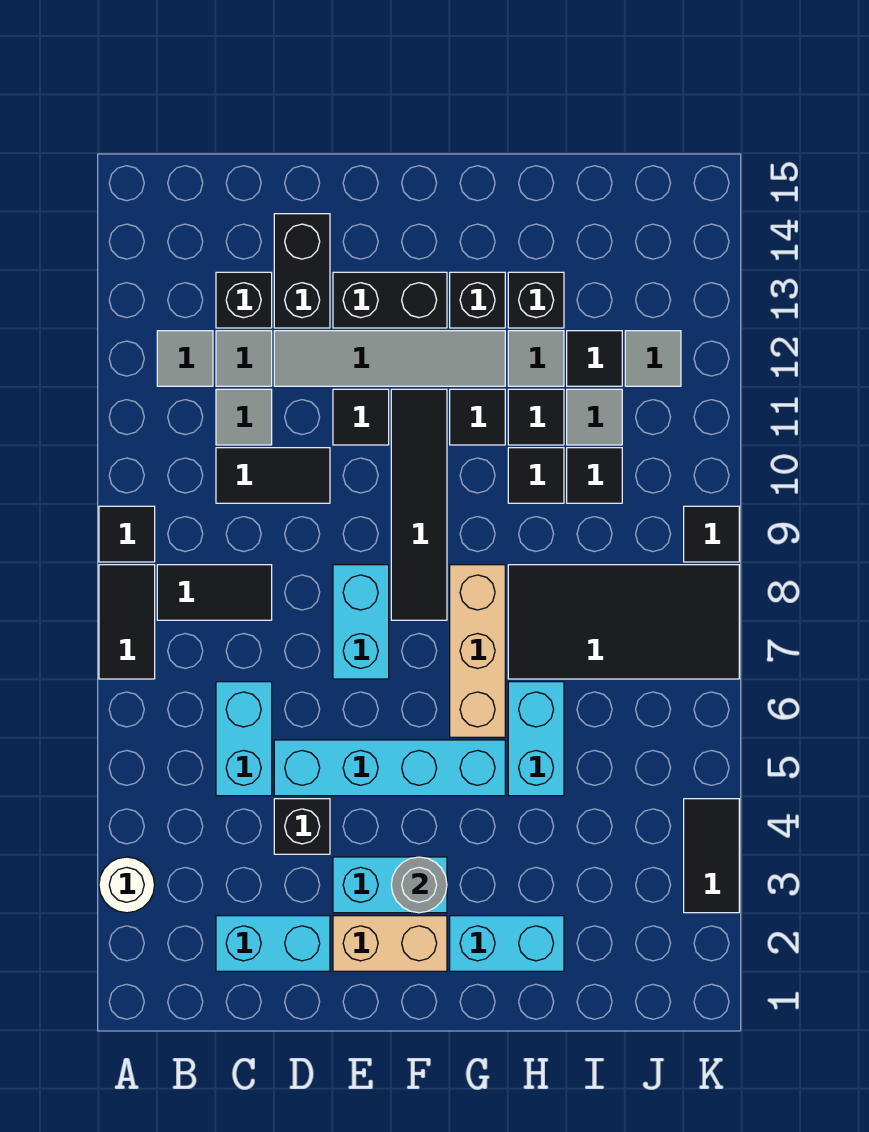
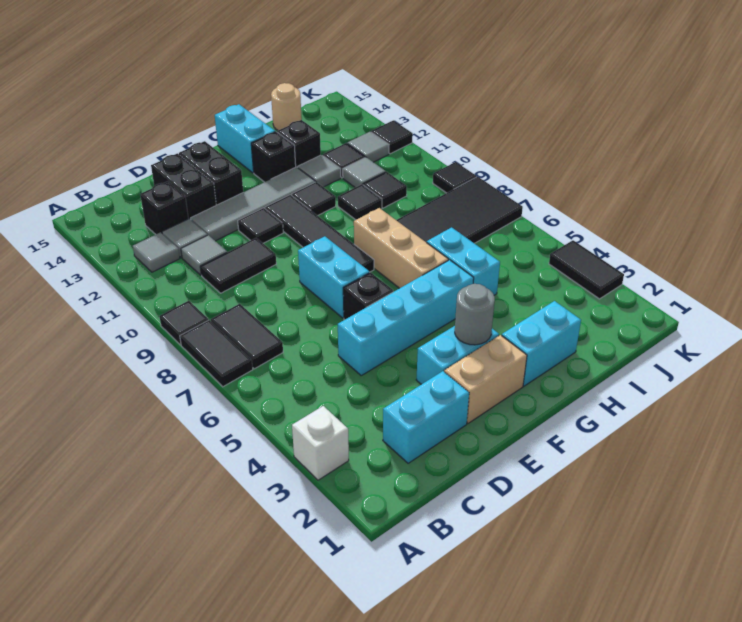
white round brick A3 level 1 -> white brick A3 level 1
black tile B8:C8 level 1 -> black tile B7:B8 level 1
cyan brick C5:C6 level 1 -> cyan brick G14:G15 level 1
black brick D4 level 1 -> black brick E6 level 1
black brick E13:F13 level 1 -> black brick E13:E14 level 1
black tile H11 level 1 -> black tile K12 level 1
none -> tan round brick I15 level 1

